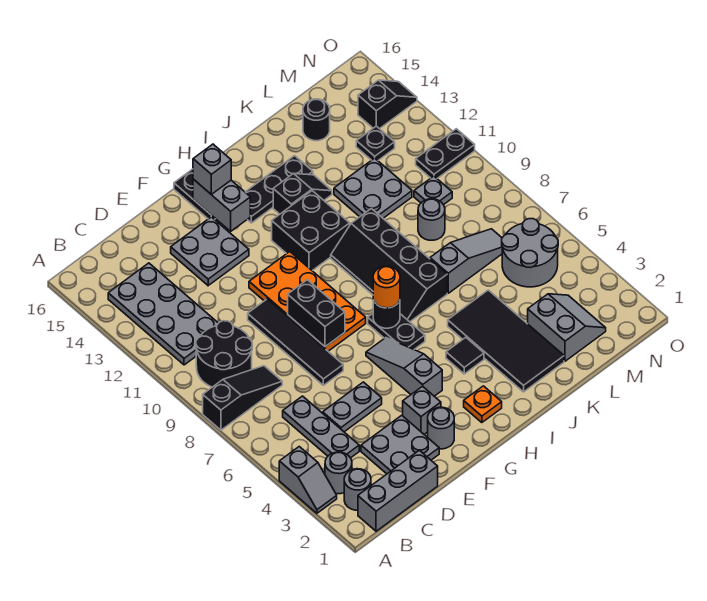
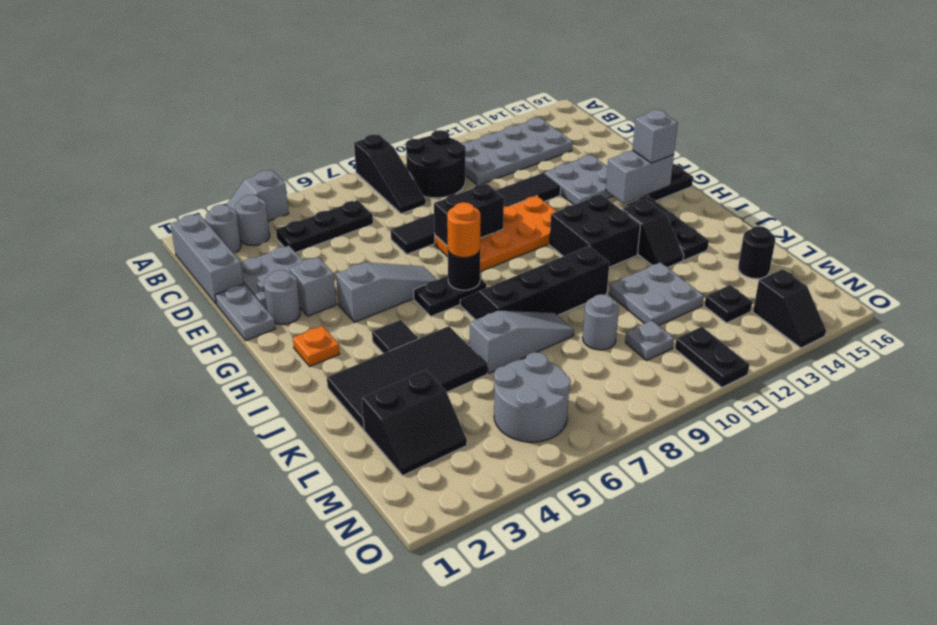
grey plate C4:C6 level 1 -> black plate C4:C6 level 1
grey plate D5:E5 level 1 -> grey plate E1:F1 level 1
black tile E7:E10 level 1 -> black tile E7:E12 level 1
grey slope K7:M7 level 1 top K -> grey slope K6:K8 level 1 top 6
grey slope L2:M3 level 1 top L -> black slope L2:M3 level 1 top L

